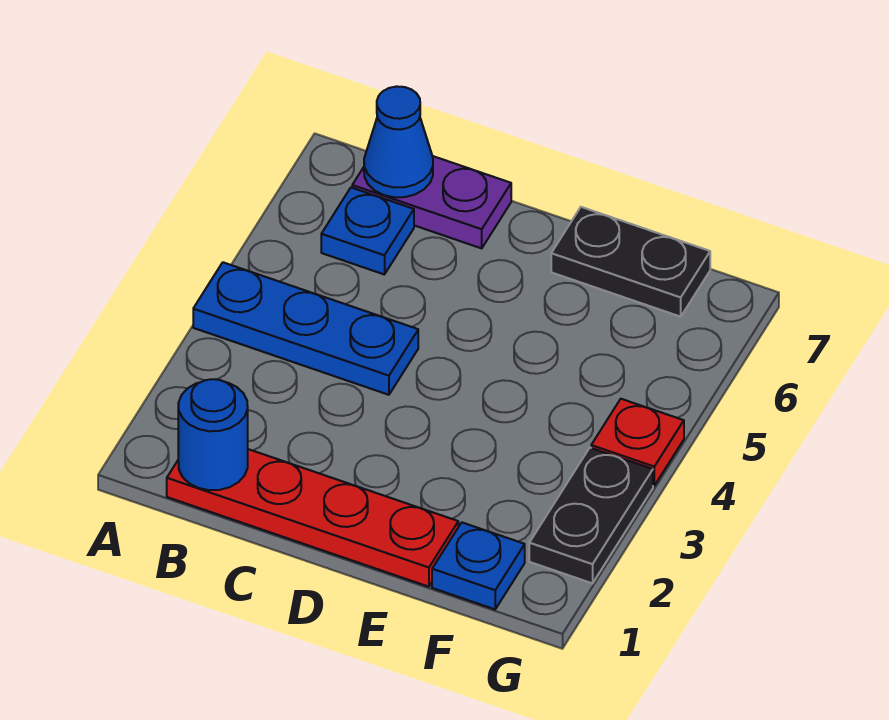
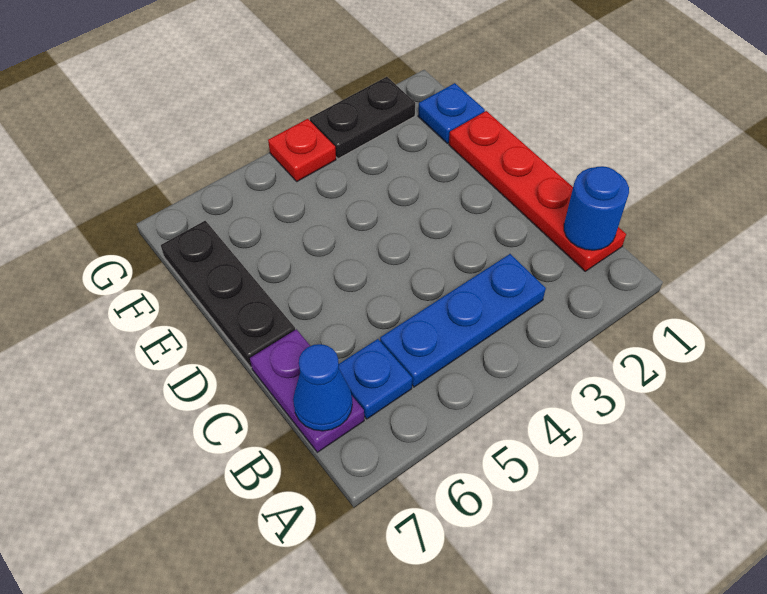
blue plate A4:C4 level 1 -> blue plate B3:B5 level 1
black plate E7:F7 level 1 -> black plate D7:F7 level 1

